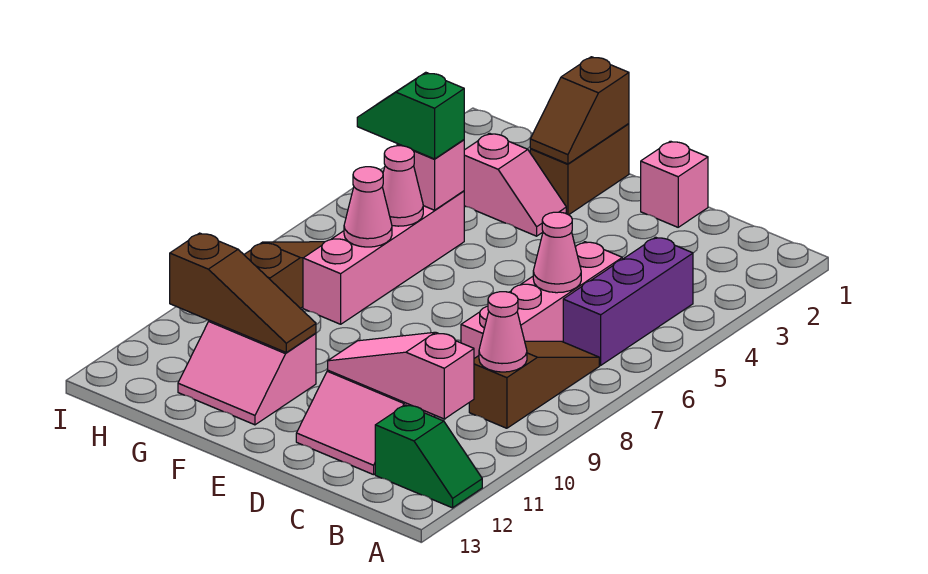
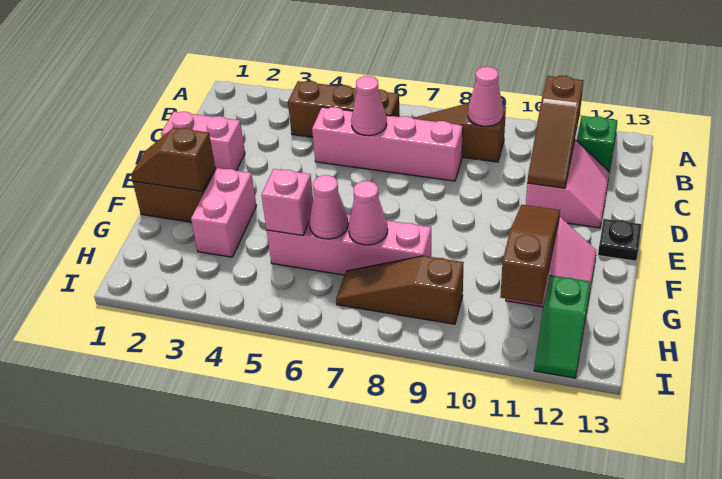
purple brick B4:B6 level 1 -> brown brick B4:B6 level 1
pink slope B11:D11 level 2 top B -> brown slope B11:D11 level 2 top B
pink brick D1 level 1 -> pink brick D1:D2 level 1
none -> black plate E13 level 1
brown slope F1:F2 level 2 top 1 -> brown slope F1:F2 level 2 top 2
pink slope F3:G3 level 1 top G -> pink brick F3:G3 level 1
green slope G5:H5 level 3 top G -> green slope H12:I12 level 1 top H

